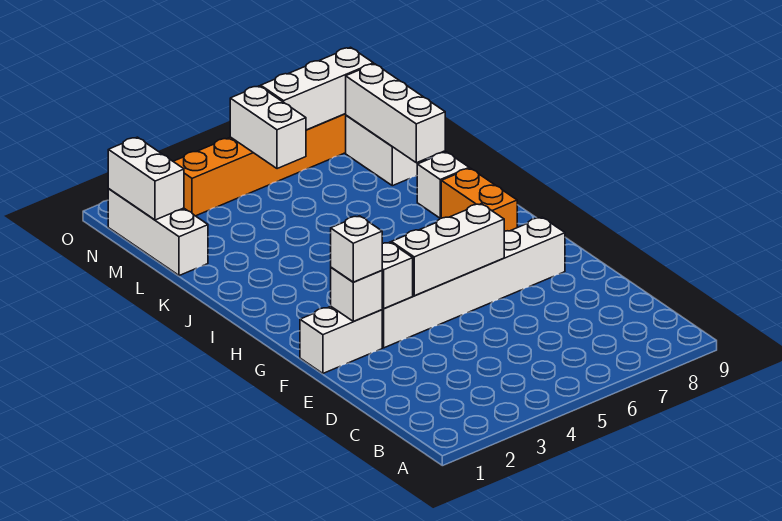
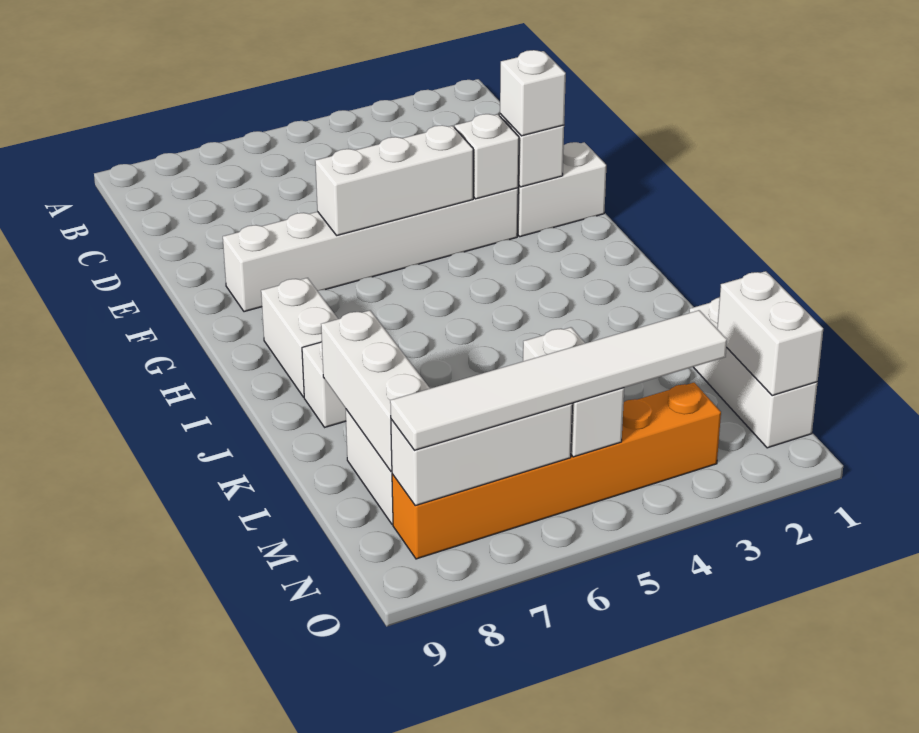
orange brick H8:I8 level 1 -> white brick H8:I8 level 1
none -> white tile N3:N8 level 3

